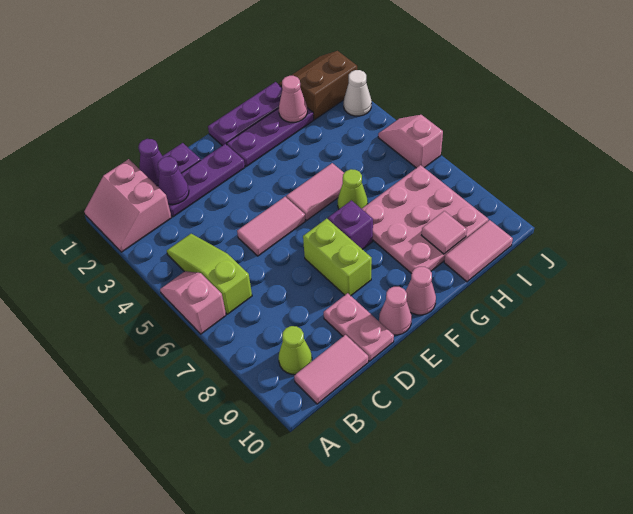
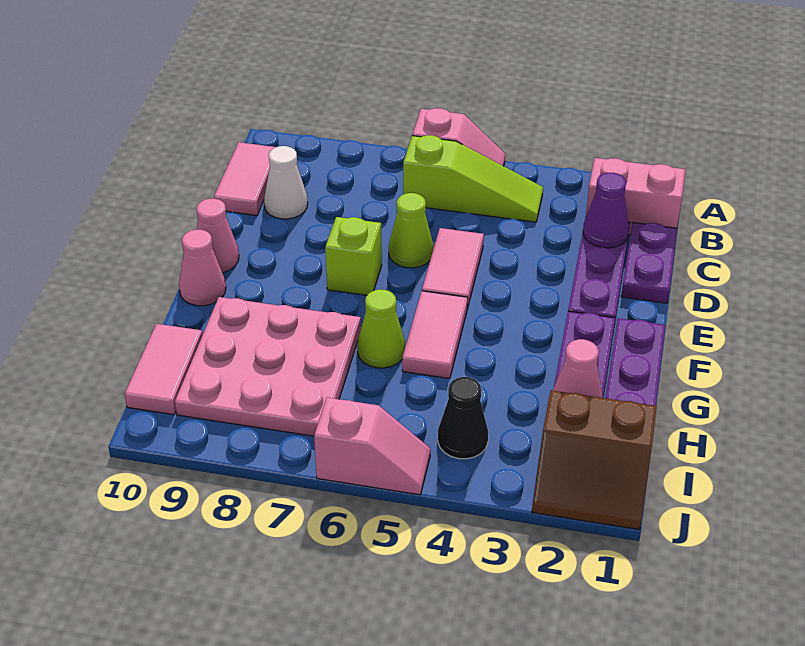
lime cone B9 level 1 -> lime cone D6 level 1
purple cone C1 level 2 -> none
pink plate D9:D10 level 1 -> none
lime brick E7:E8 level 1 -> lime brick E7 level 1
purple brick F7 level 1 -> none
pink tile H9 level 2 -> none
brown slope I1:J2 level 1 top 2 -> brown slope I1:J2 level 1 top I
none -> black cone I4 level 1
white cone J3 level 1 -> white cone C9 level 1

